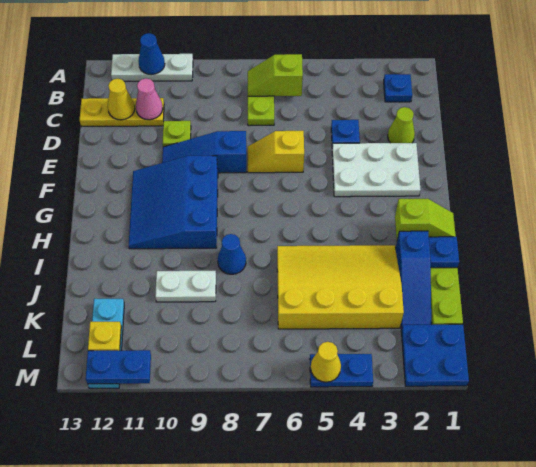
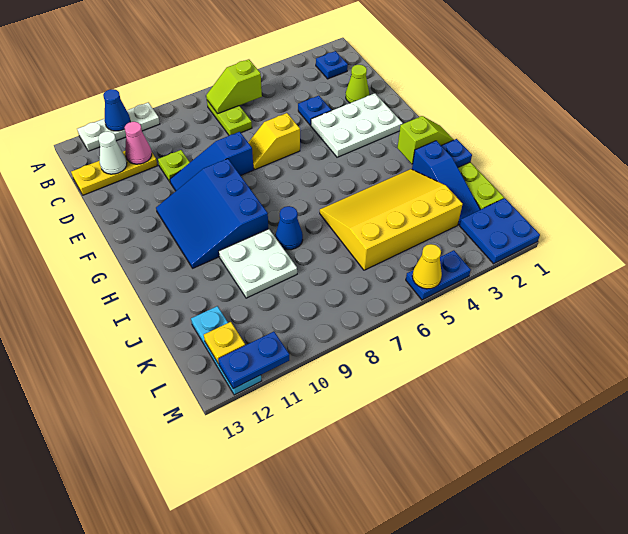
yellow cone C12 level 2 -> white cone C12 level 2
white plate J9:J10 level 1 -> white plate I9:J10 level 1

